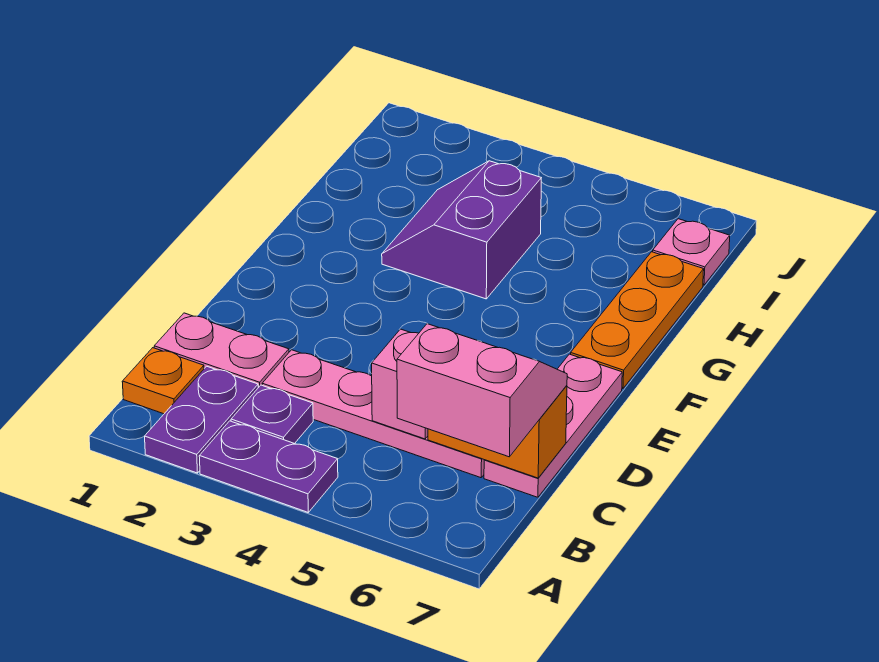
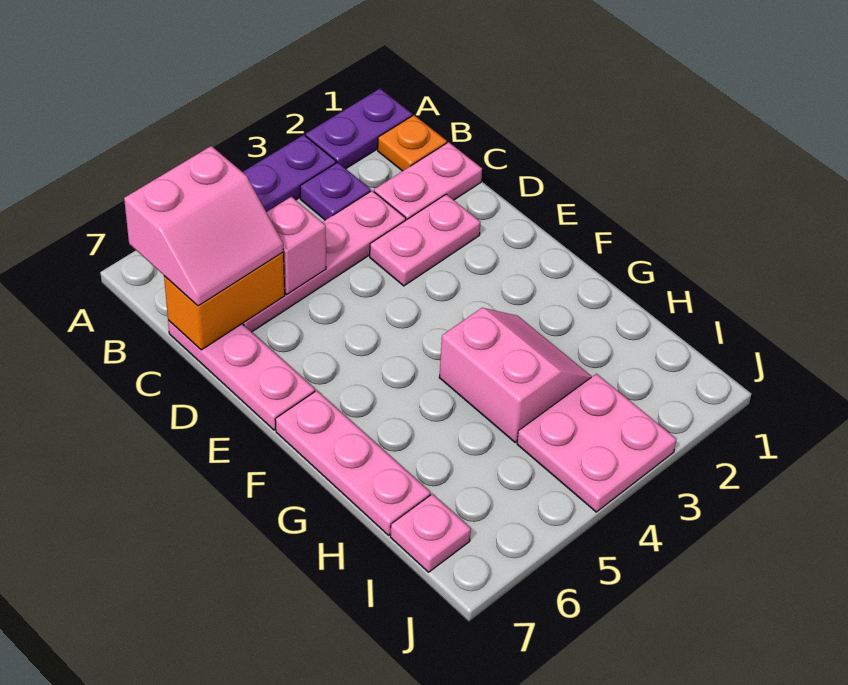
purple plate A2:B2 level 1 -> purple plate A1:A2 level 1
none -> pink plate D2:D3 level 1
orange plate F7:H7 level 1 -> pink plate F7:H7 level 1
purple slope G3:H4 level 1 top 4 -> pink slope G3:H4 level 1 top 4
none -> pink plate I3:J4 level 1

